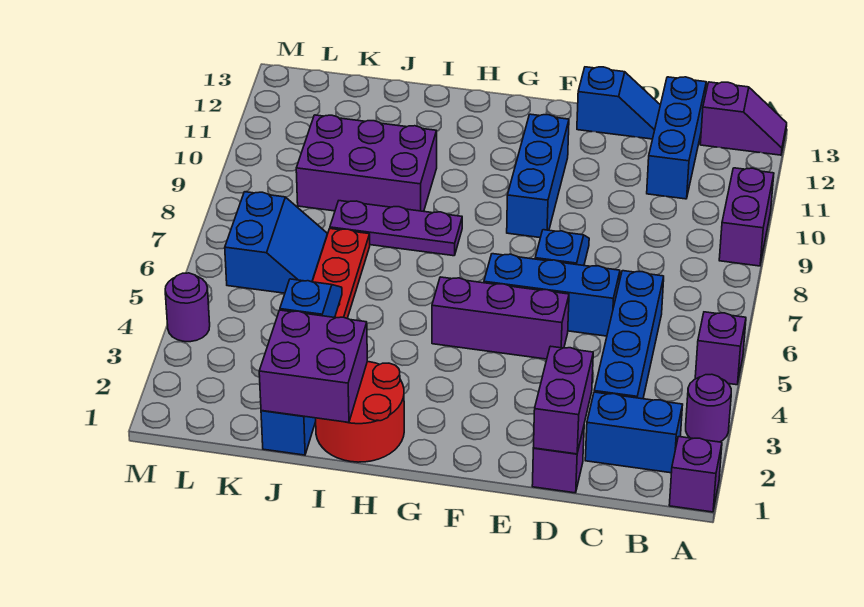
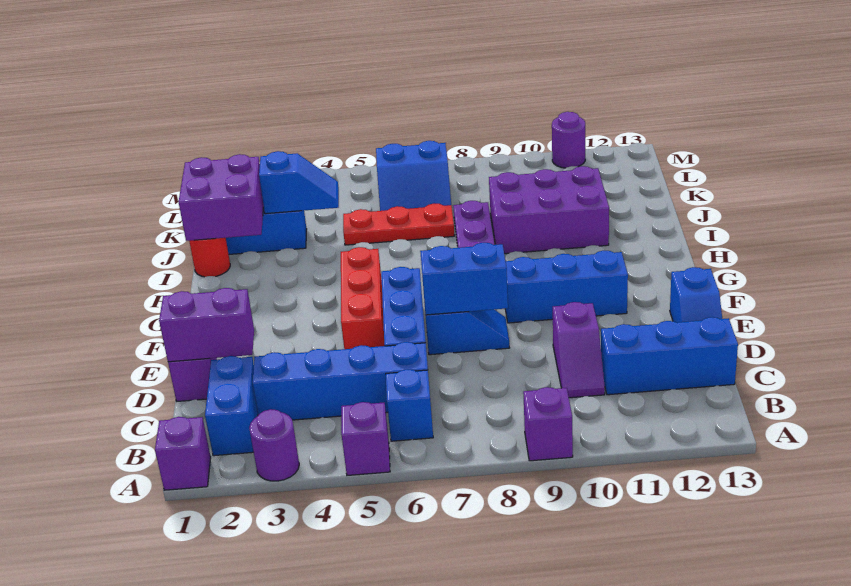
purple brick A9:A10 level 1 -> purple brick A9 level 1
purple slope A13:B13 level 1 top B -> purple slope C10:D10 level 1 top D
none -> blue brick B6 level 1
purple brick E5:G5 level 1 -> red brick E5:G5 level 1
none -> blue brick E7:E8 level 2
red round brick H1:I2 level 1 -> red round brick I1 level 1
purple brick I9:K10 level 1 -> purple brick I9:J11 level 1
purple round brick M4 level 1 -> purple round brick M11 level 1

